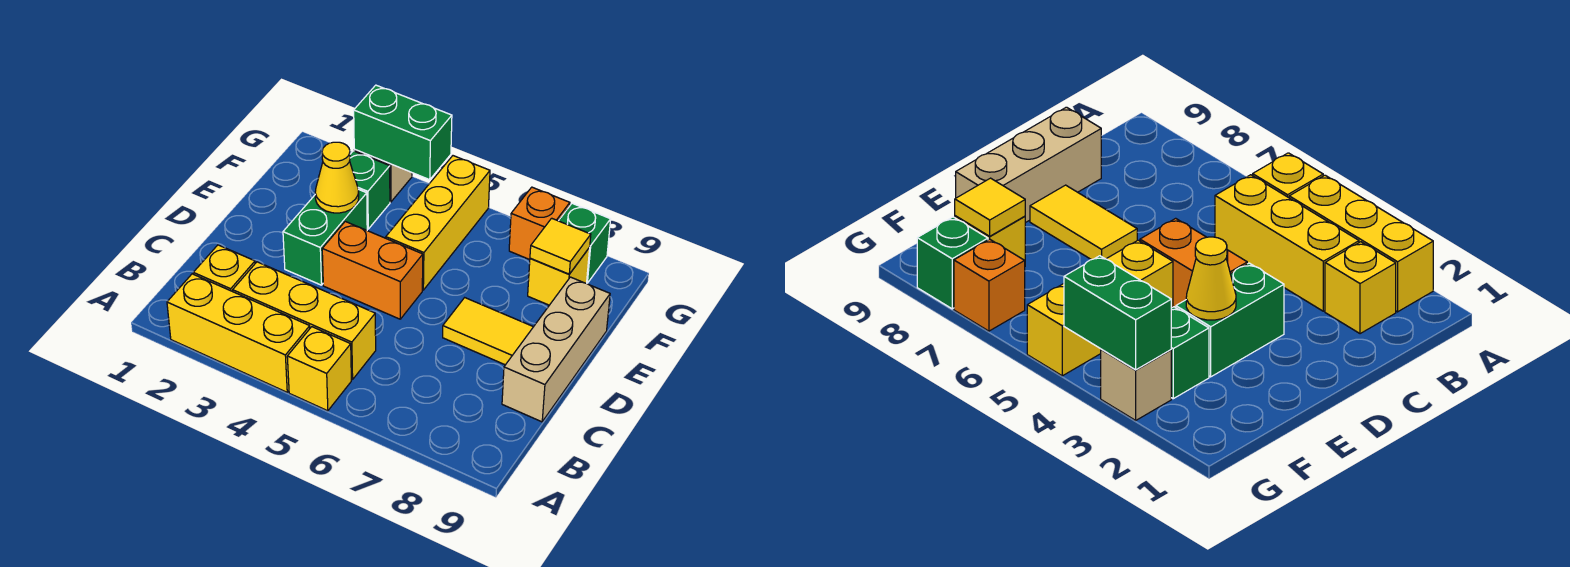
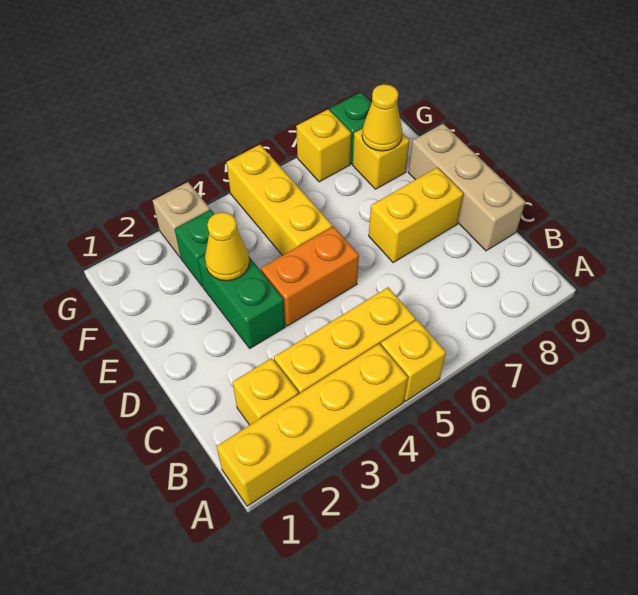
yellow brick A2:A4 level 1 -> yellow brick A1:A4 level 1
yellow tile D7:D8 level 1 -> yellow brick D7:D8 level 1
yellow tile F8 level 2 -> yellow cone F8 level 2
green brick G3:G4 level 2 -> none
orange brick G7 level 1 -> yellow brick G7 level 1

